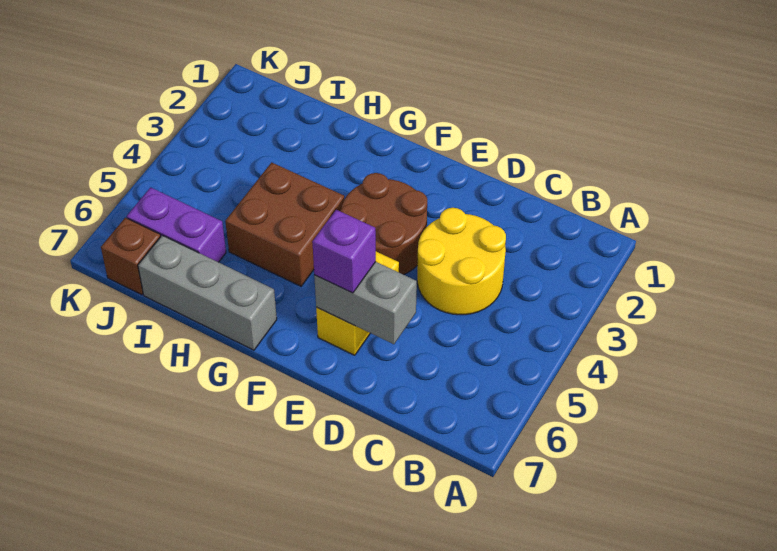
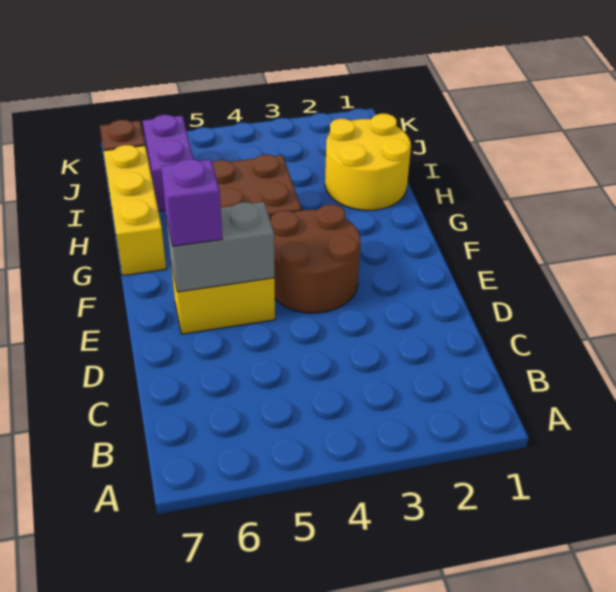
yellow round brick C3:D4 level 1 -> yellow round brick H1:I2 level 1
grey brick D6:E6 level 2 -> grey brick E5:E6 level 2
grey brick G7:I7 level 1 -> yellow brick G7:I7 level 1

